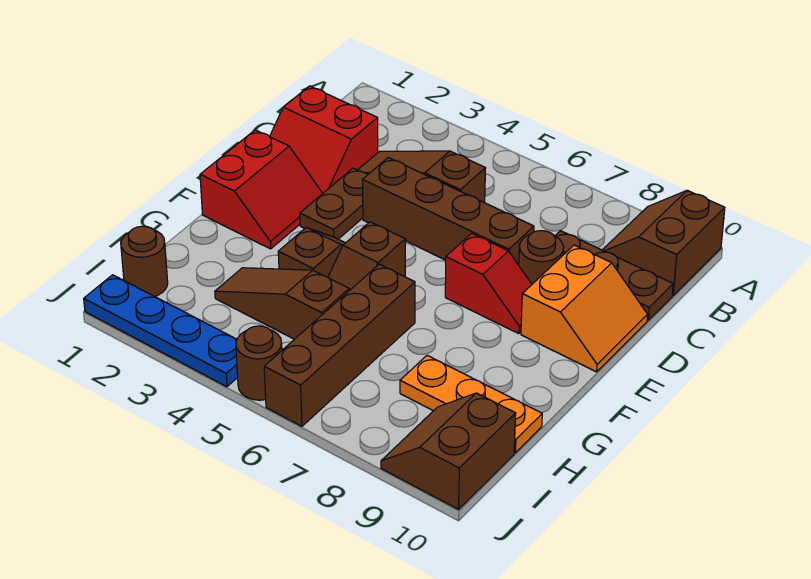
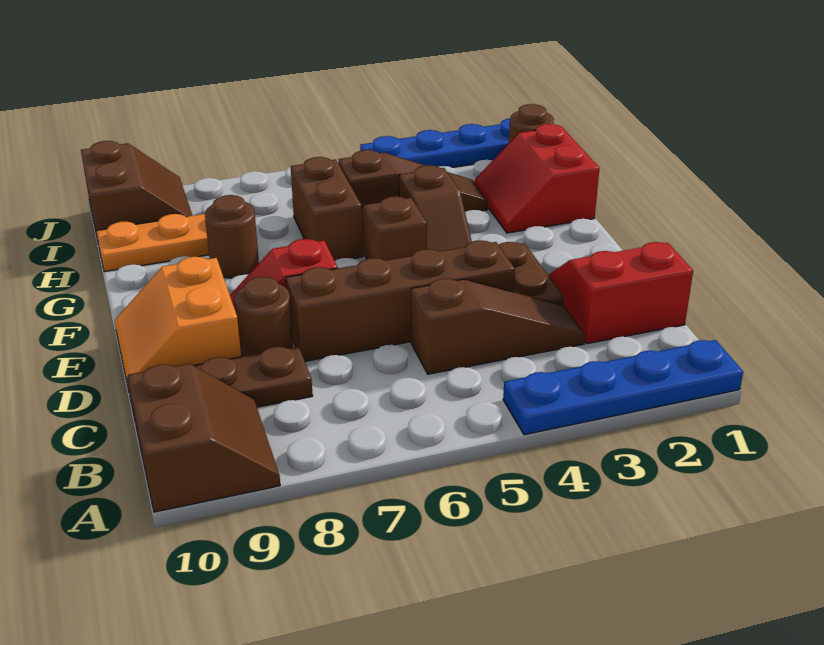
none -> blue plate A1:A4 level 1
red slope E1:F2 level 1 top 1 -> red slope G1:H2 level 1 top 1
brown brick G6:J6 level 1 -> brown brick G6:H6 level 1
brown round brick J5 level 1 -> brown round brick G8 level 1

